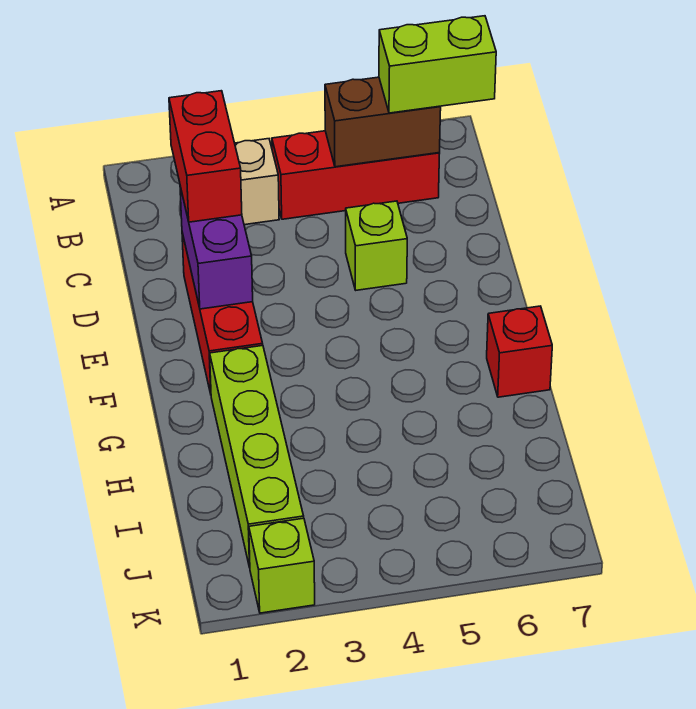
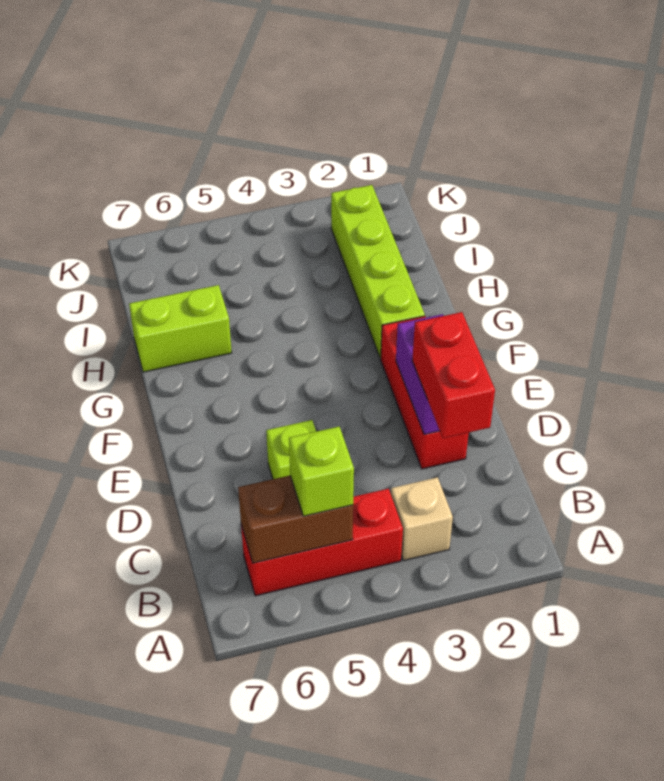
lime brick B6:B7 level 3 -> lime brick H6:H7 level 1
red brick G7 level 1 -> none
lime brick K2 level 1 -> lime brick B5 level 3

